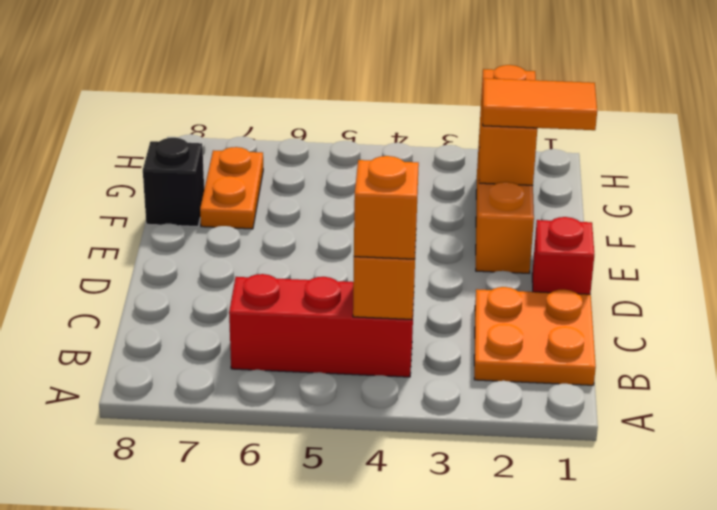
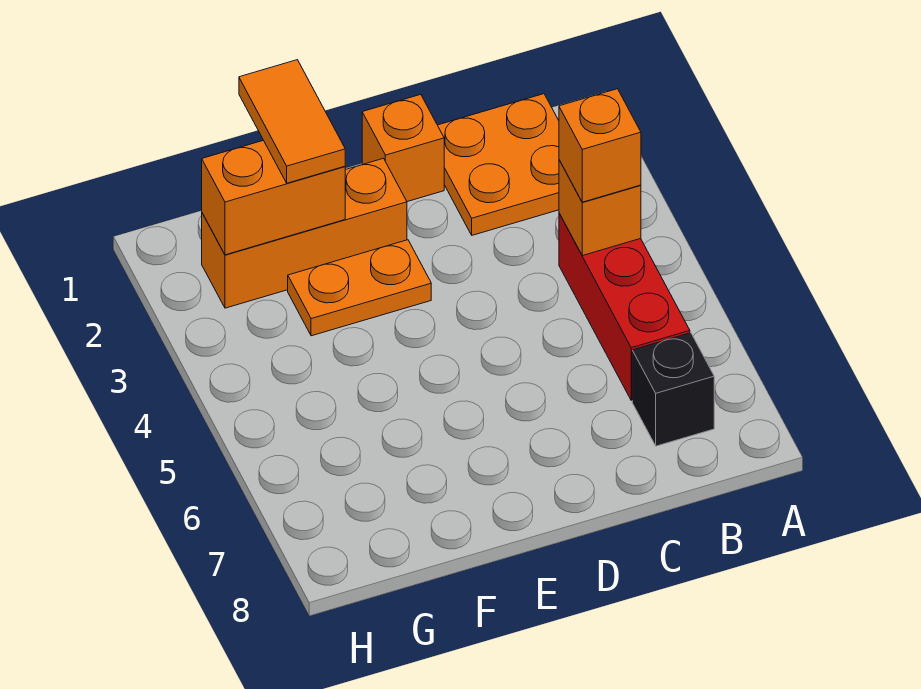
red brick D1 level 1 -> orange brick D1 level 1
orange plate F7:G7 level 1 -> orange plate E3:F3 level 1
black brick F8 level 1 -> black brick B7 level 1

